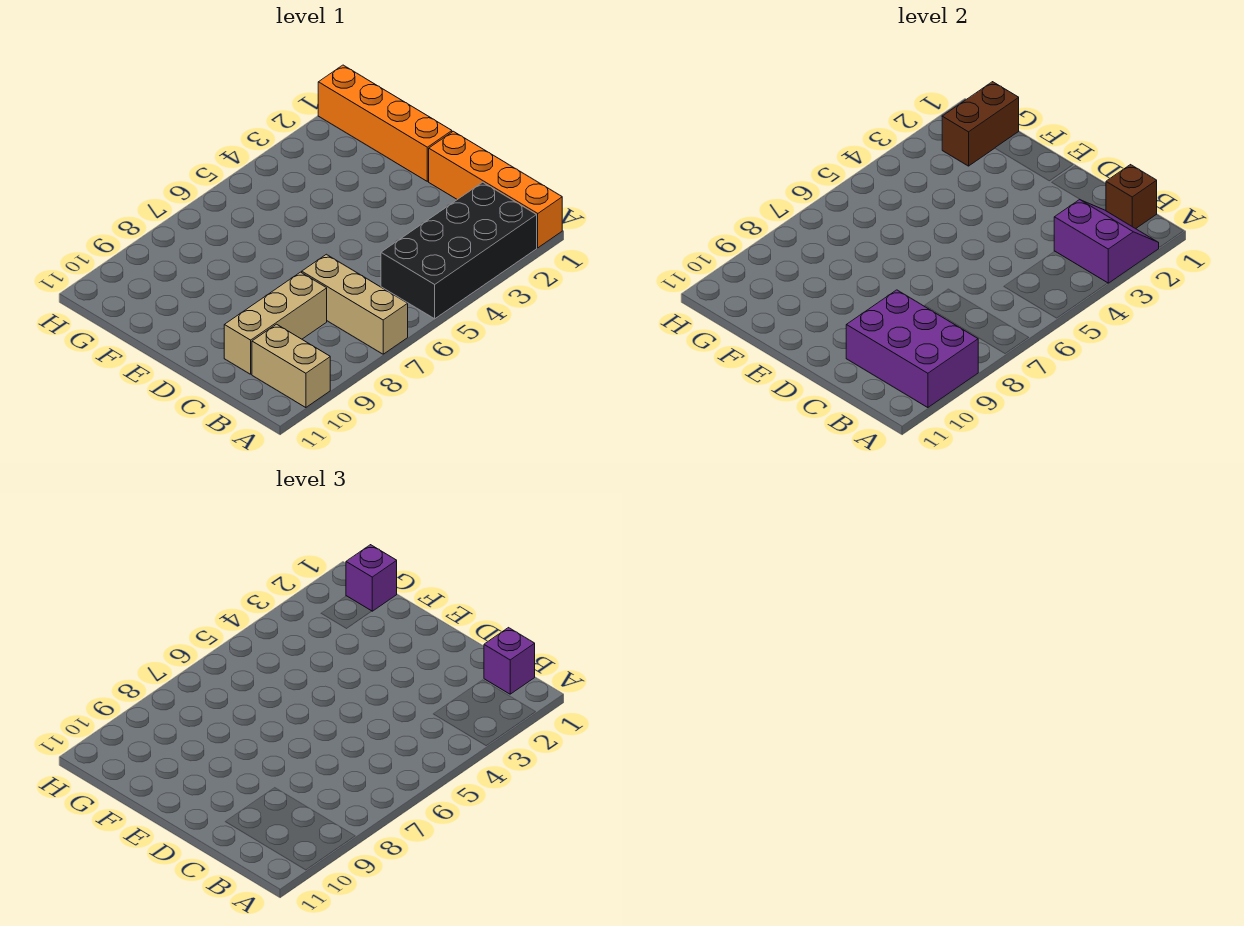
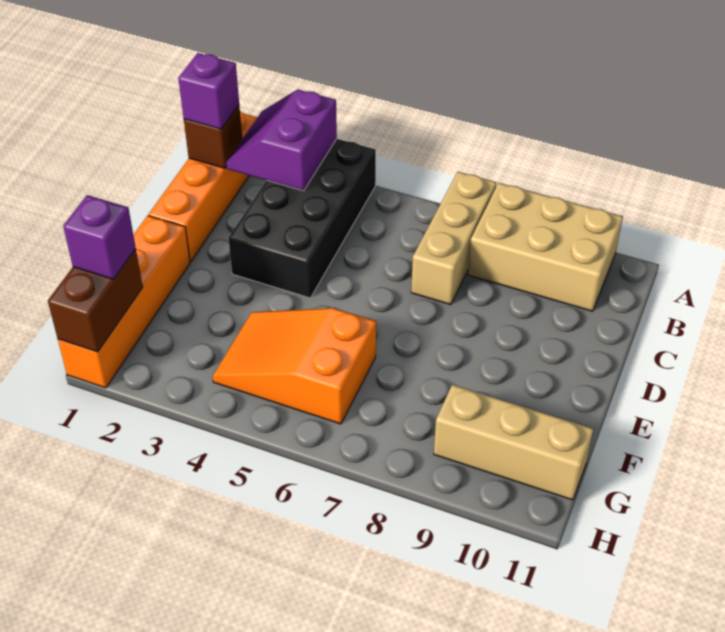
black brick A2:B5 level 1 -> black brick A3:D4 level 1
purple brick A9:C10 level 2 -> none
tan brick A10:B10 level 1 -> tan brick A8:B10 level 1
tan brick C8:C10 level 1 -> tan brick G9:G11 level 1
none -> orange slope F4:G6 level 1 top 6
brown brick G1:G2 level 2 -> brown brick G1:H1 level 2

